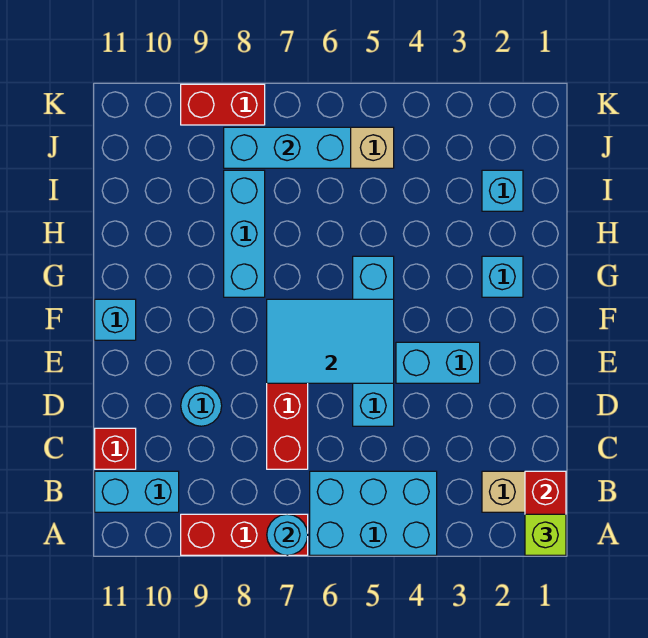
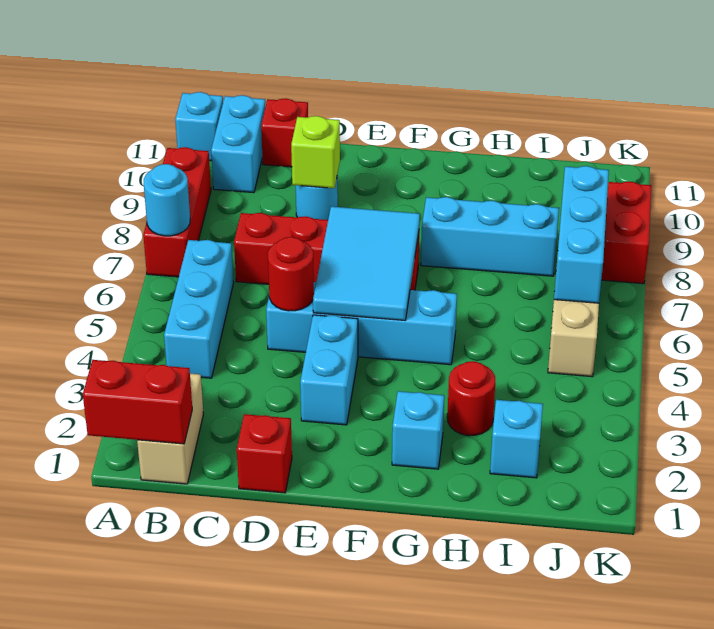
lime brick A1 level 3 -> lime brick D9 level 2
cyan brick A4:B6 level 1 -> cyan brick B4:B6 level 1
none -> red brick D1 level 1
none -> red round brick D5 level 2
cyan brick F11 level 1 -> cyan brick A11 level 1
none -> red round brick H3 level 1

